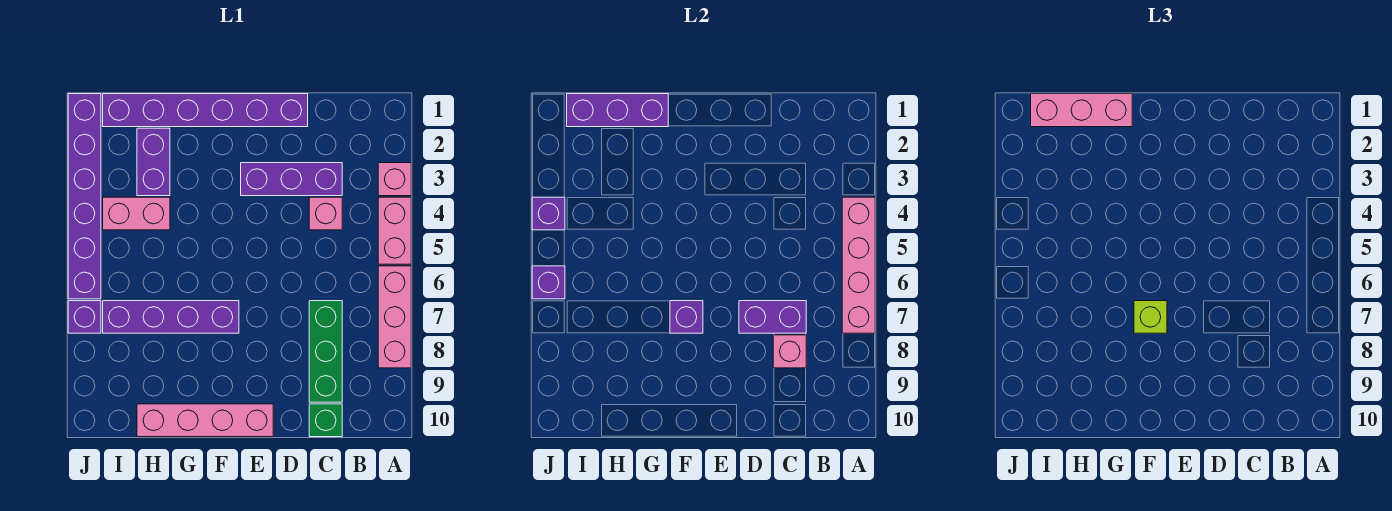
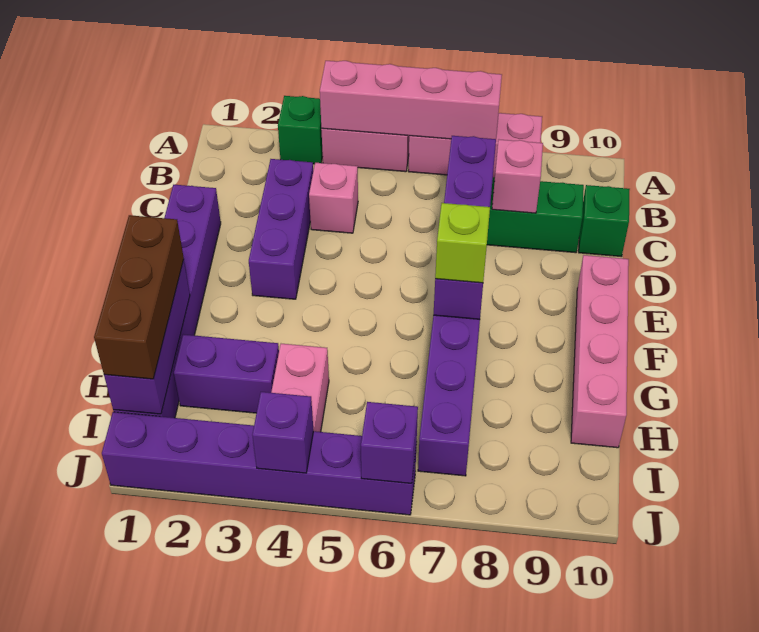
pink brick A3 level 1 -> green brick A3 level 1
pink brick G1:I1 level 3 -> brown brick G1:I1 level 3
purple brick J7 level 1 -> none

